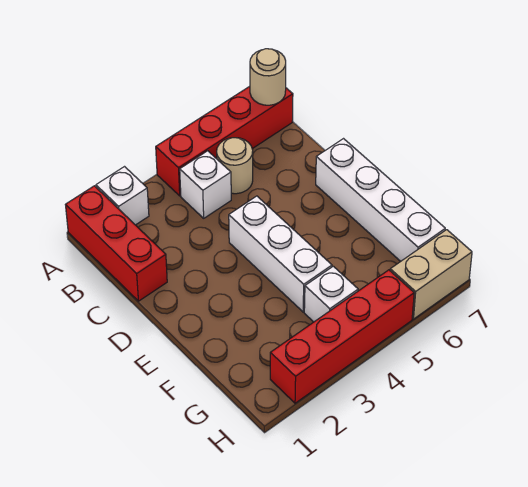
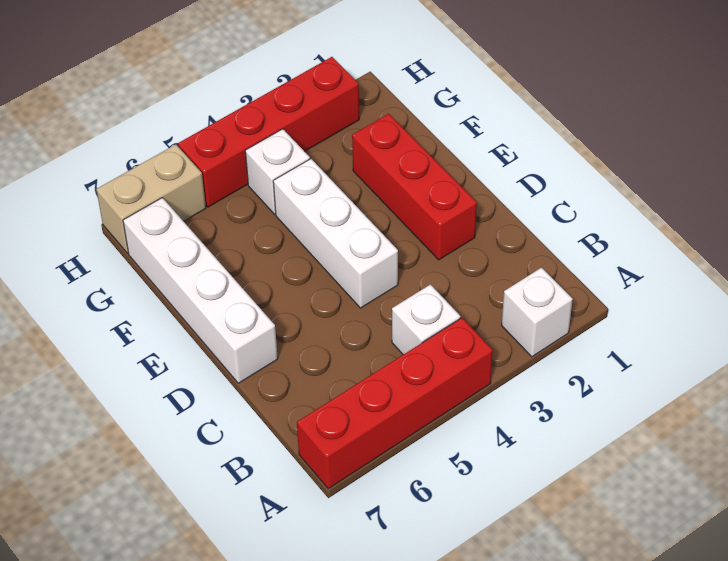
red brick A1:C1 level 1 -> red brick D2:F2 level 1
tan round brick A7 level 2 -> none
tan round brick B5 level 1 -> none

